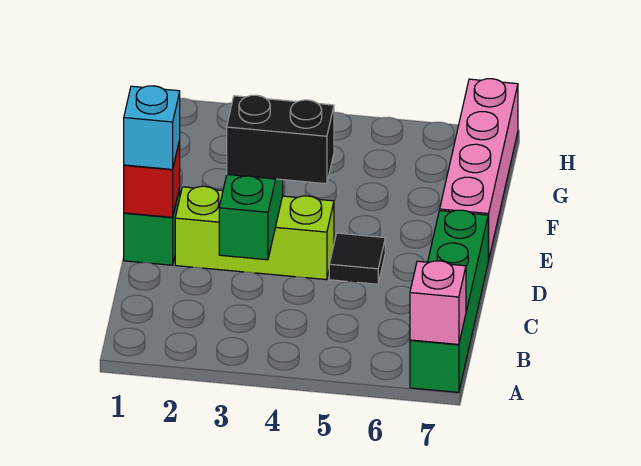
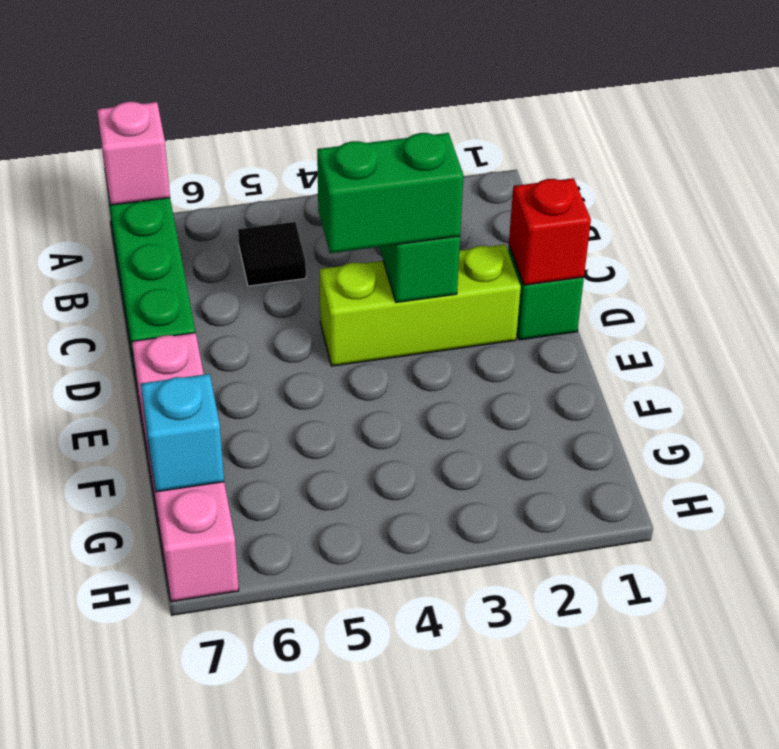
cyan brick D1 level 3 -> cyan brick G7 level 2
black brick D3:D4 level 3 -> green brick D3:D4 level 3
black tile D5 level 1 -> black tile B5 level 1

